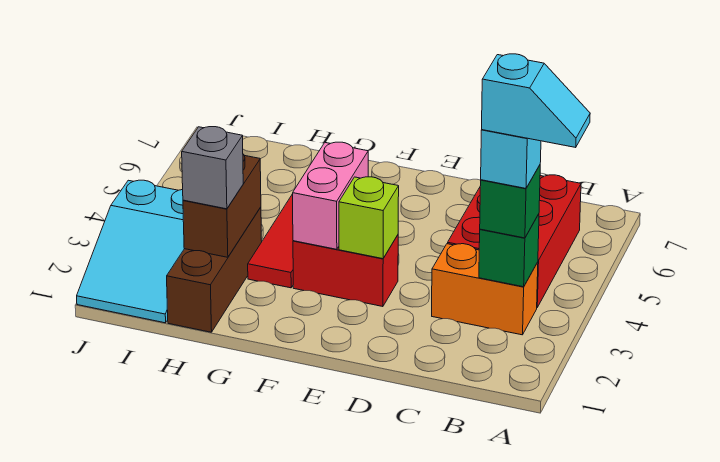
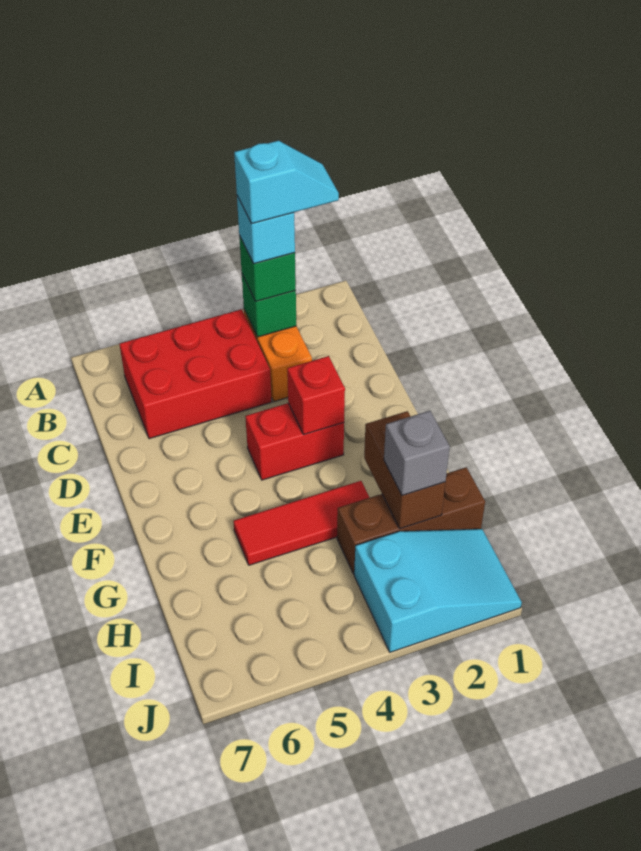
cyan slope A3:B3 level 5 top B -> cyan slope B2:B3 level 5 top 3
red brick E3:F3 level 1 -> red brick E3:E4 level 1
lime brick E3 level 2 -> red brick E3 level 2
pink brick F3:F4 level 2 -> none
brown brick H2:H3 level 2 -> brown brick G2:H2 level 2

